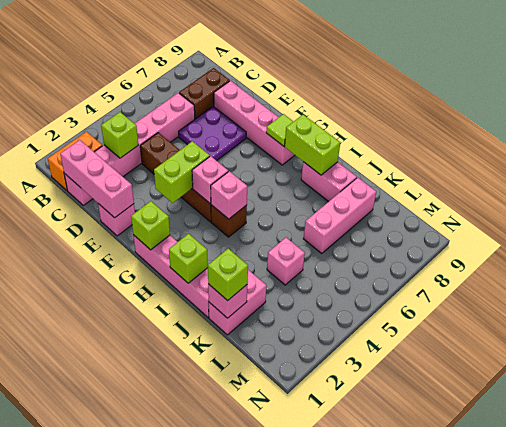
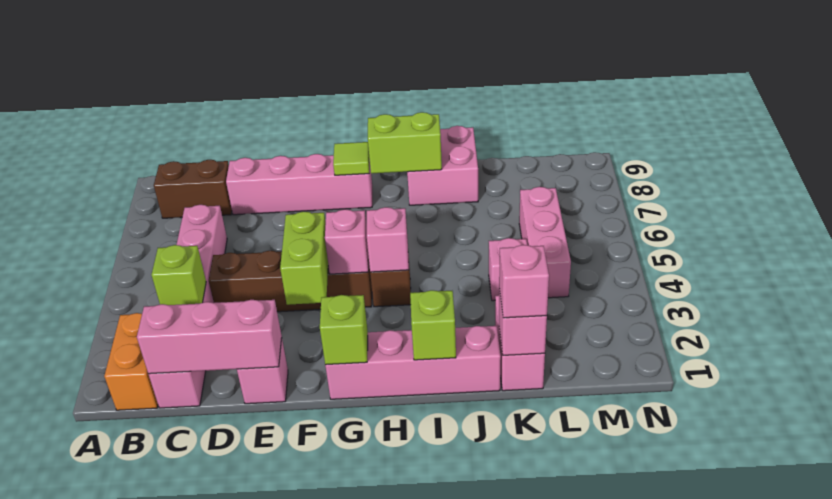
brown brick C7:C8 level 1 -> brown brick B8:C8 level 1
purple plate D6:E7 level 1 -> none
pink brick I8:J8 level 1 -> pink brick I8:J9 level 1
lime brick K1 level 3 -> pink brick K1 level 3
pink brick K6:K8 level 1 -> pink brick L4:L6 level 1

